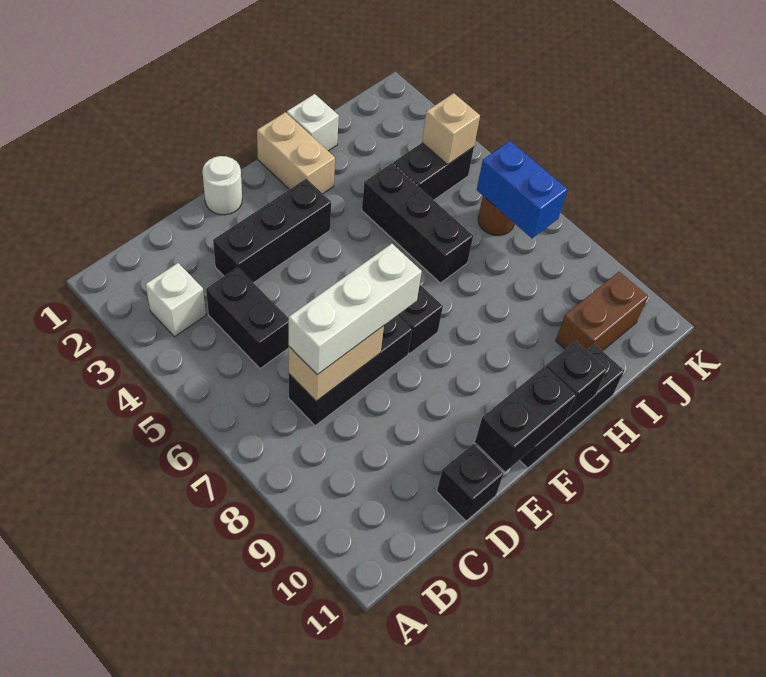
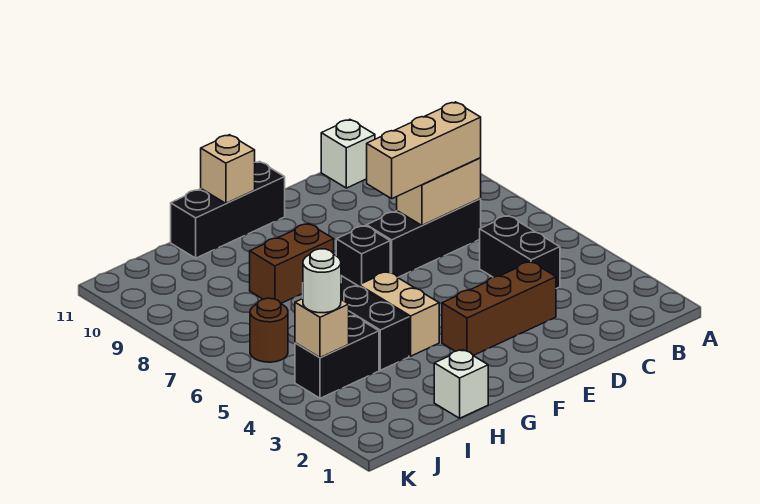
white brick B3 level 1 -> white brick C11 level 1
white brick C7:E7 level 3 -> tan brick C7:E7 level 3
black brick D3:F3 level 1 -> brown brick D3:F3 level 1
black brick D11 level 1 -> none
white round brick E1 level 1 -> white round brick J4 level 3
black brick E11:F11 level 2 -> none
tan brick G1:G2 level 1 -> tan brick G4:G5 level 1
black brick G11 level 2 -> tan brick G11 level 2
brown brick I10:J10 level 1 -> brown brick G8:H8 level 1
blue brick J6:J7 level 2 -> none

